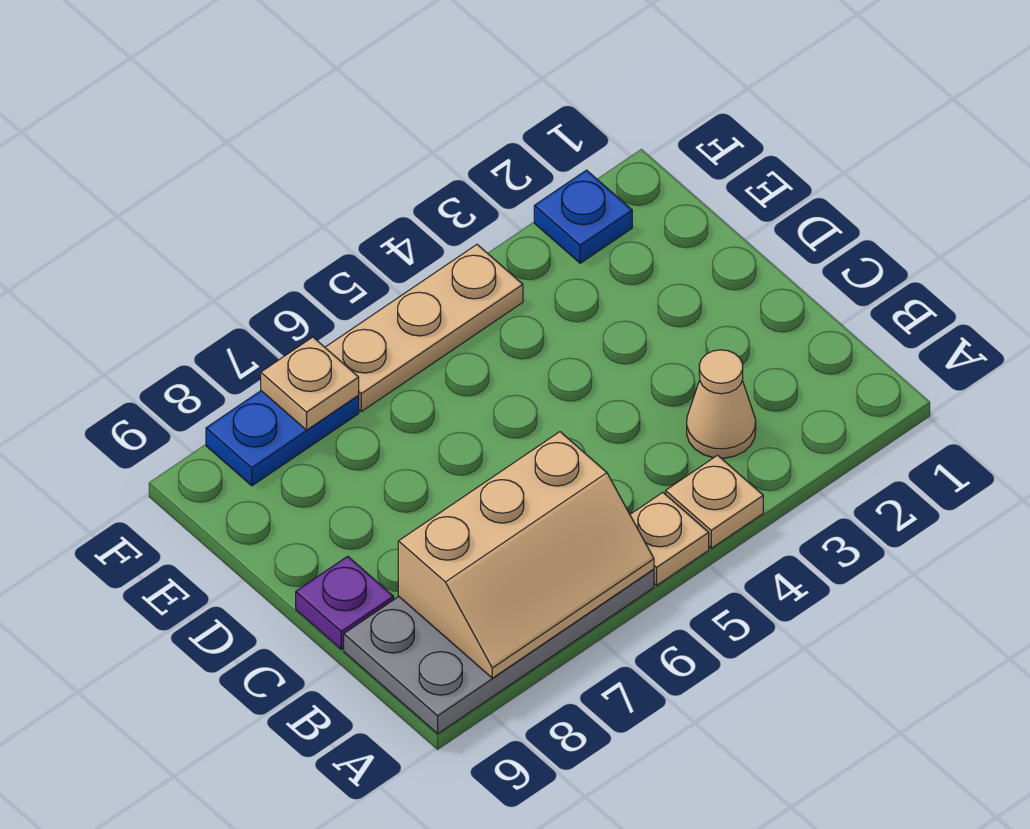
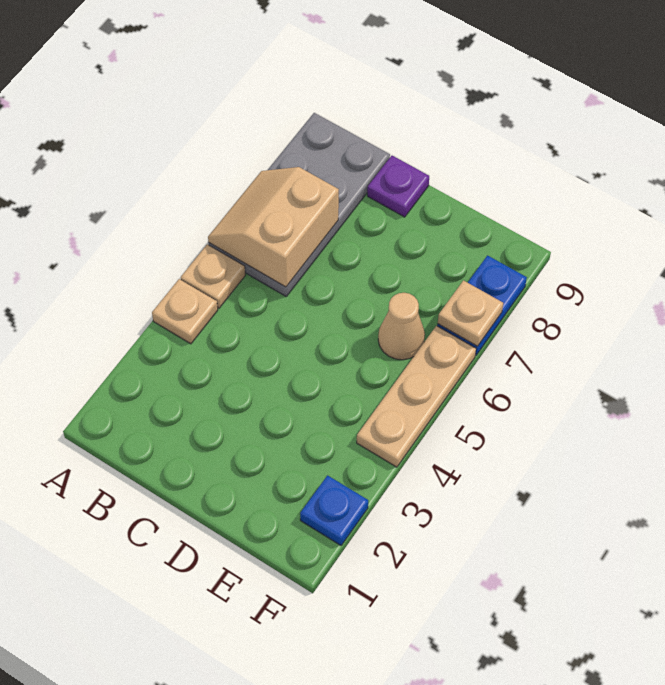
tan slope A6:B8 level 2 top B -> tan slope A6:B7 level 2 top B
tan cone B3 level 1 -> tan cone E6 level 1

